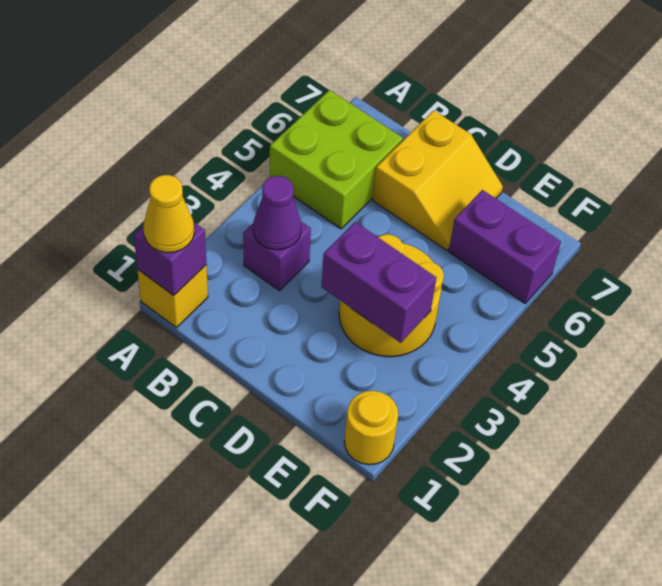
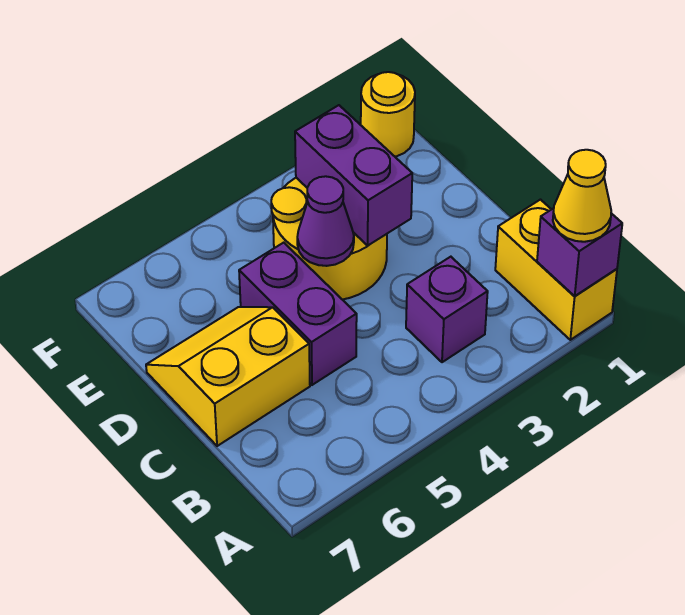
yellow brick A1 level 1 -> yellow brick A1:B1 level 1
lime brick A5:B6 level 1 -> none
purple cone B3 level 2 -> purple cone D4 level 2
purple brick E6:F6 level 1 -> purple brick C5:D5 level 1

